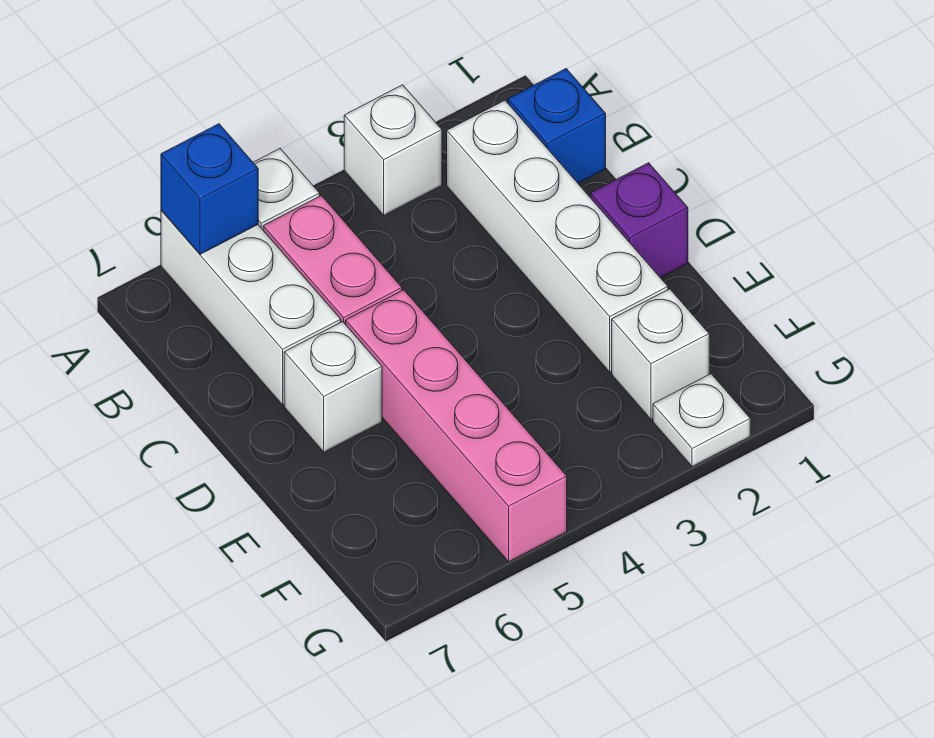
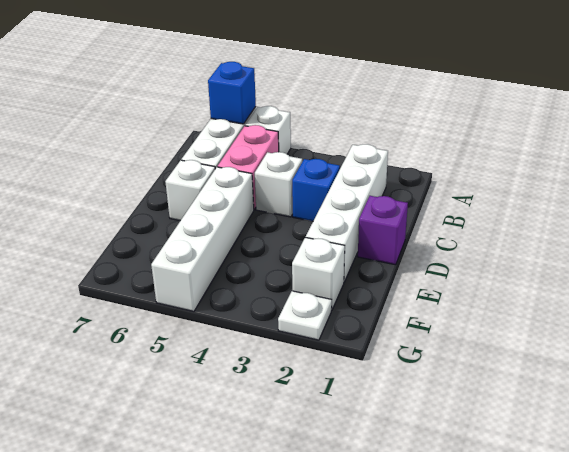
white brick A3 level 1 -> white brick C4 level 1
blue brick B1 level 1 -> blue brick C3 level 1
pink brick D5:G5 level 1 -> white brick D5:G5 level 1

